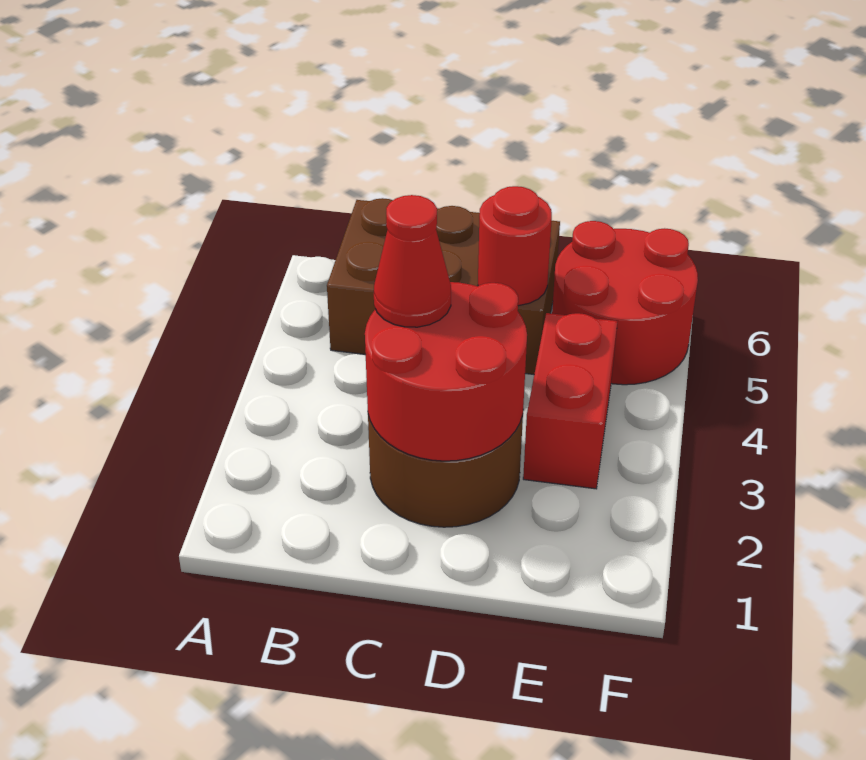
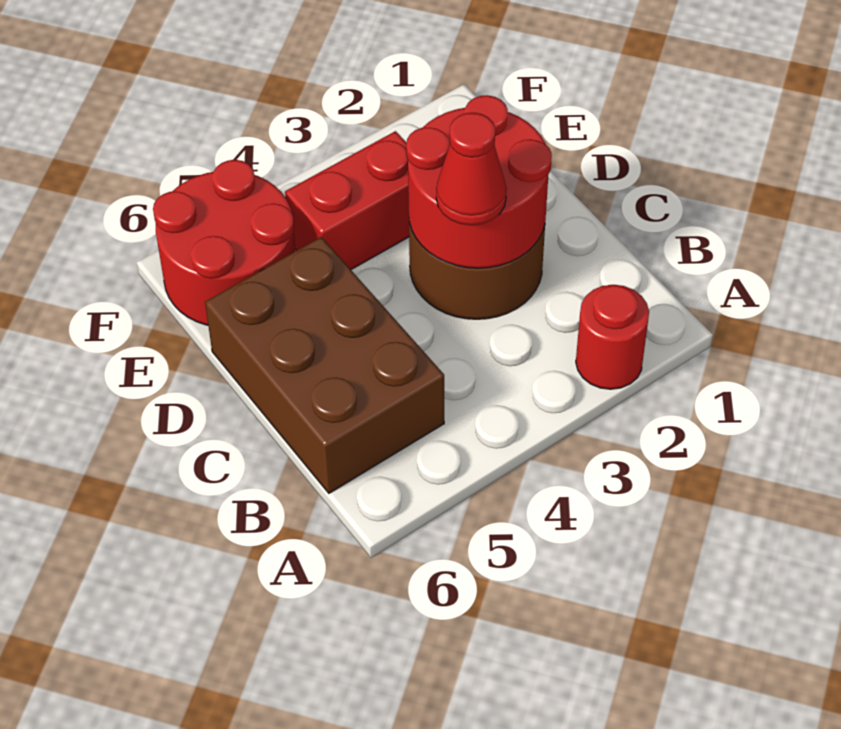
red round brick D5 level 2 -> red round brick A2 level 1

